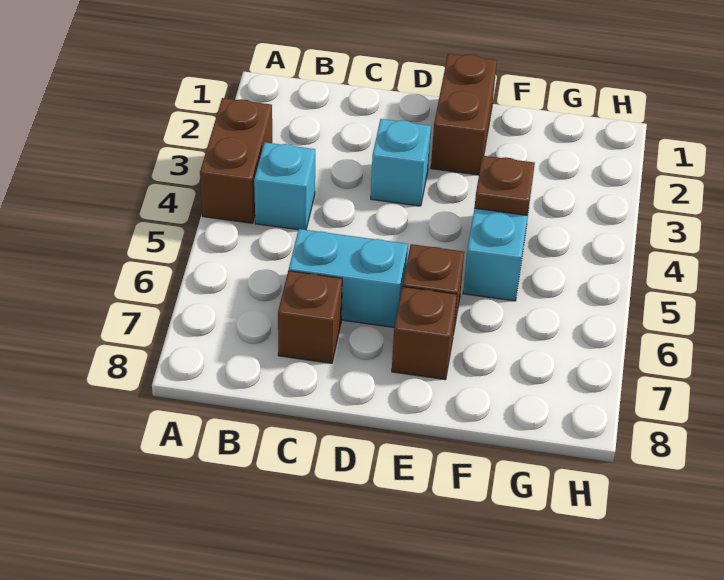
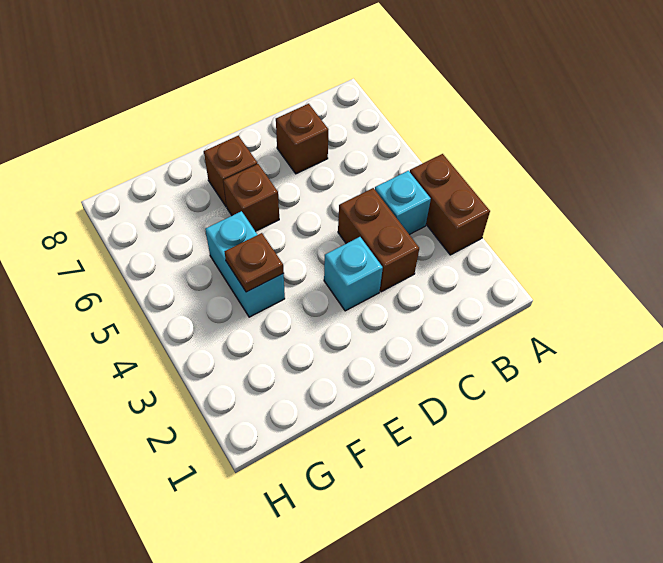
cyan brick C6:D6 level 1 -> none
brown brick E1:E2 level 1 -> brown brick C3:C4 level 1

